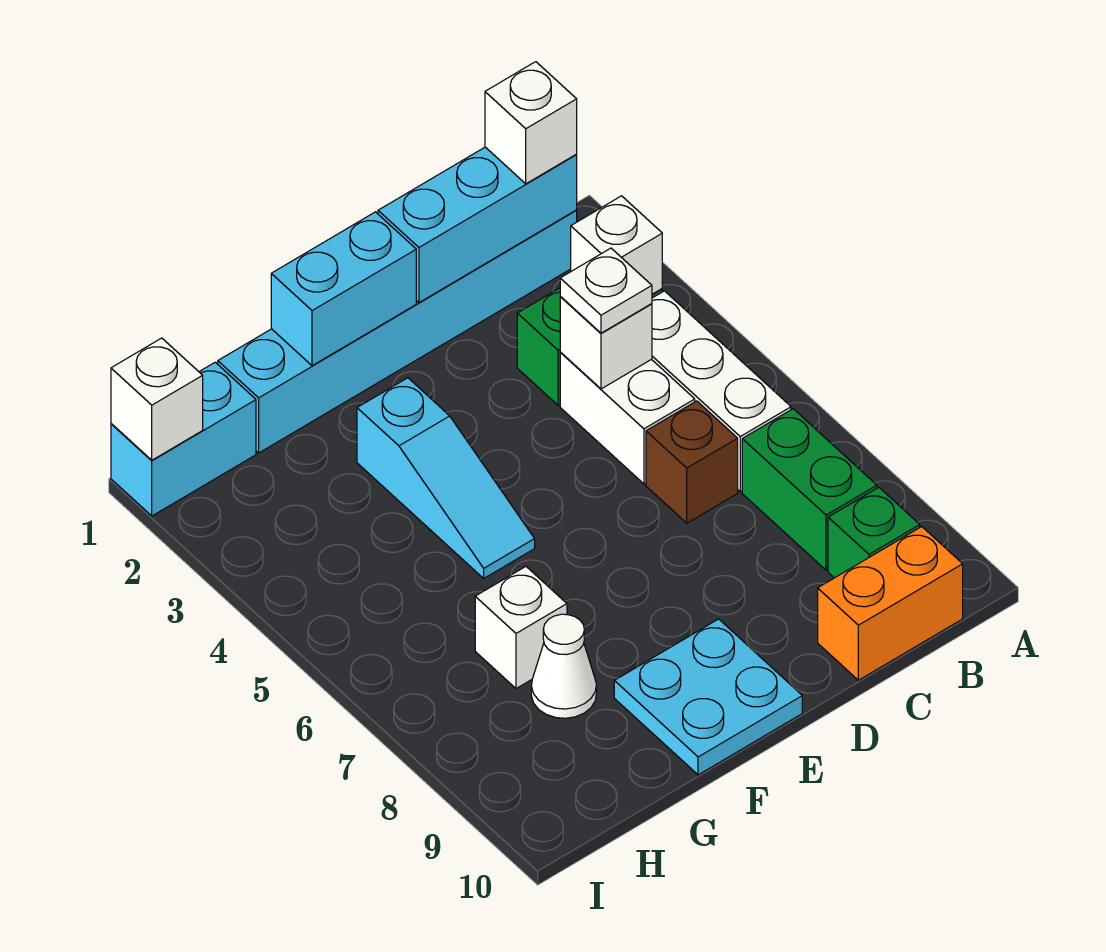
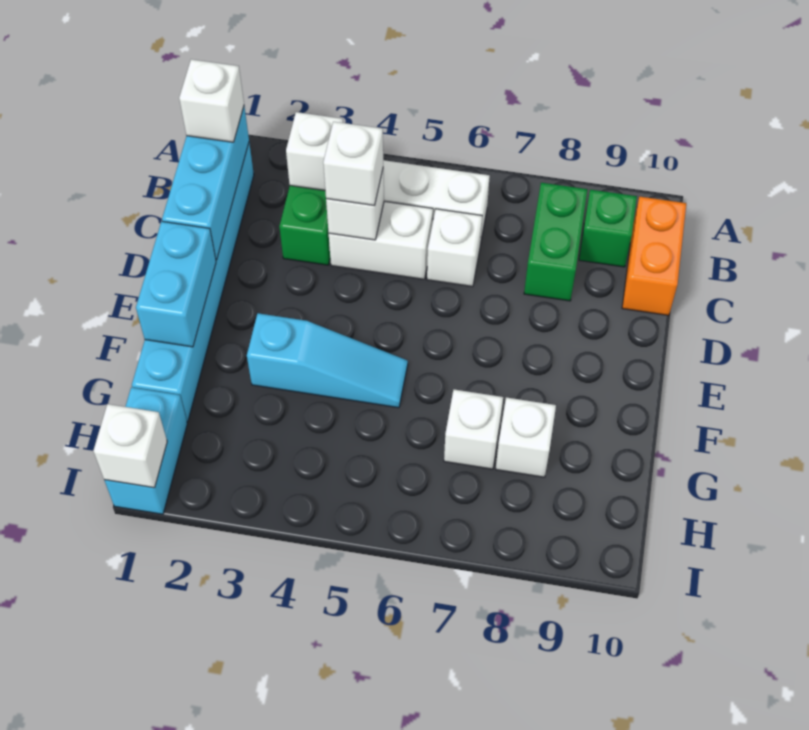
green brick B7:B8 level 1 -> green brick B8:C8 level 1
white plate C4 level 3 -> white brick C4 level 3
brown brick C6 level 1 -> white brick C6 level 1
cyan plate E9:F10 level 1 -> none
white cone G8 level 1 -> white brick G8 level 1

